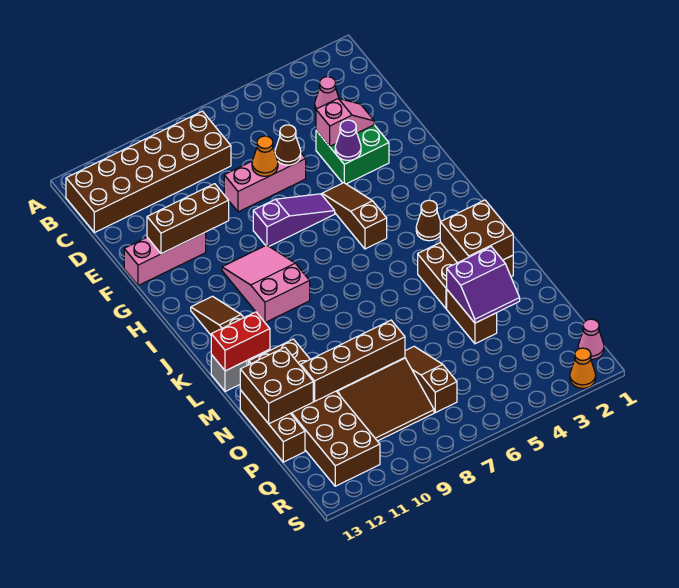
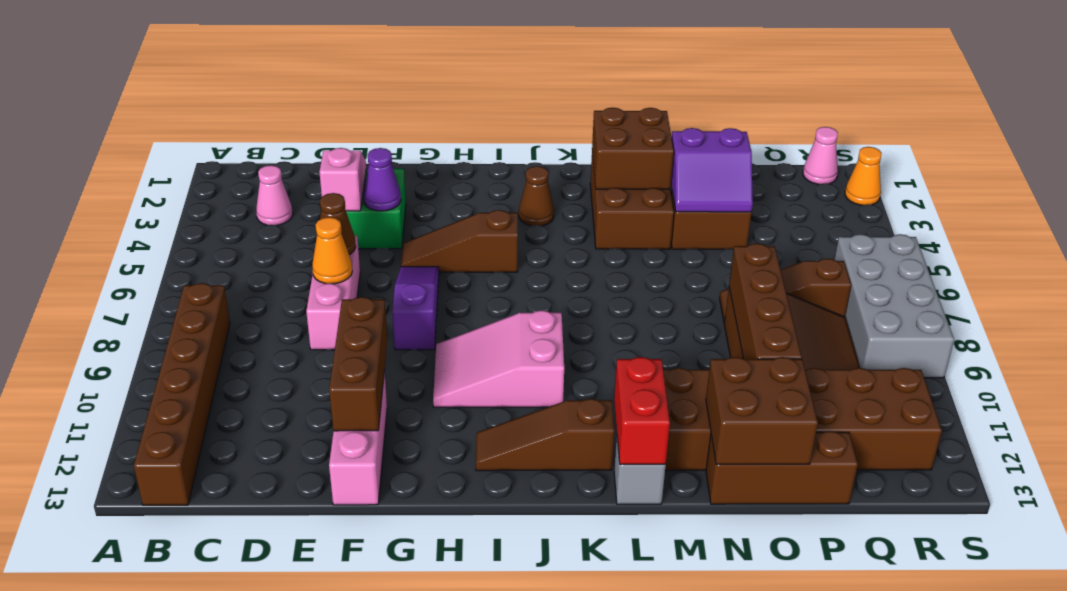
brown brick B8:C13 level 1 -> brown brick B8:B13 level 1
purple slope N3:O4 level 2 top N -> purple slope N3:O4 level 2 top 3
none -> grey brick R6:S9 level 1

